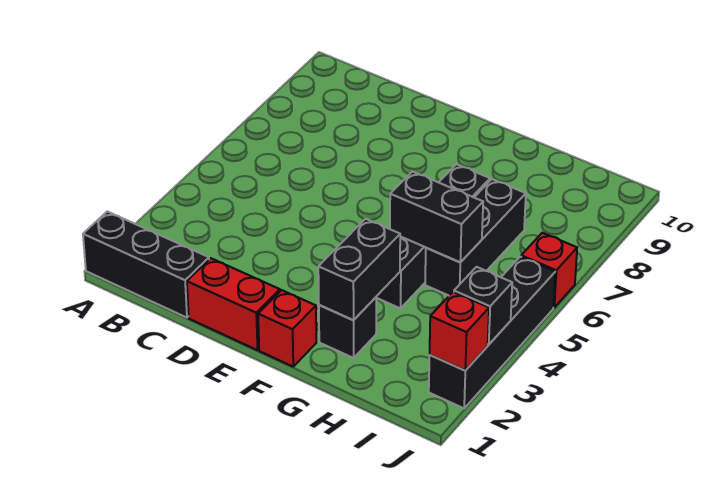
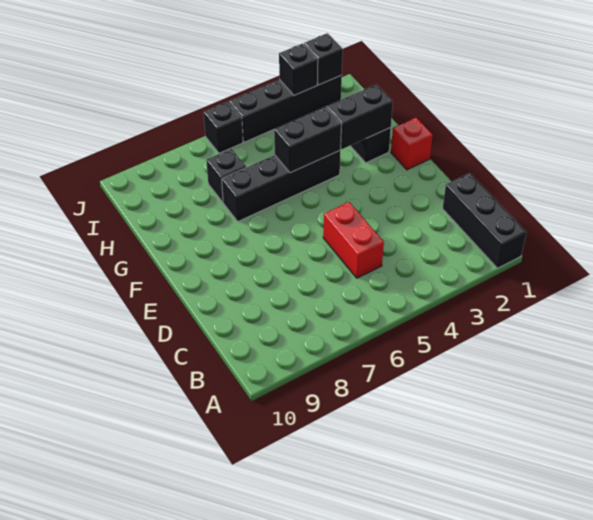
red brick D1:E1 level 1 -> red brick C5:D5 level 1
black brick G5:H5 level 2 -> black brick G4:G5 level 2
black brick H5:H7 level 1 -> black brick H7 level 1
red brick J2 level 2 -> black brick J2 level 2
red brick J6 level 1 -> black brick J6 level 1

